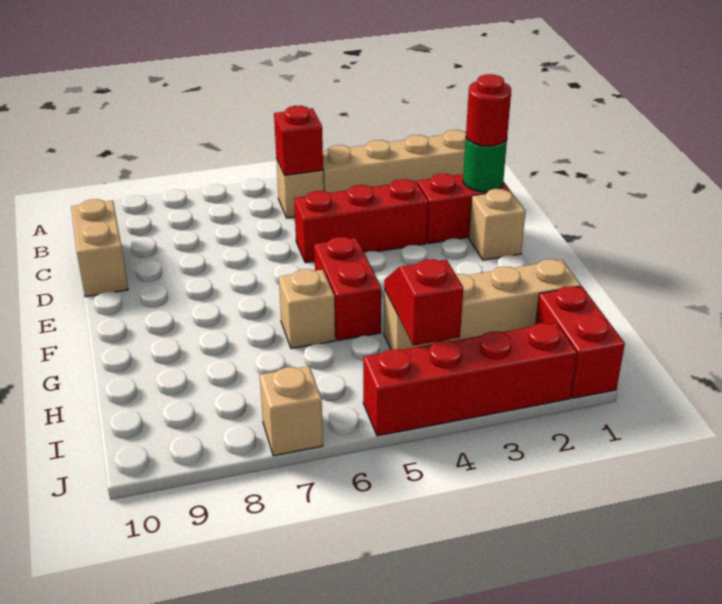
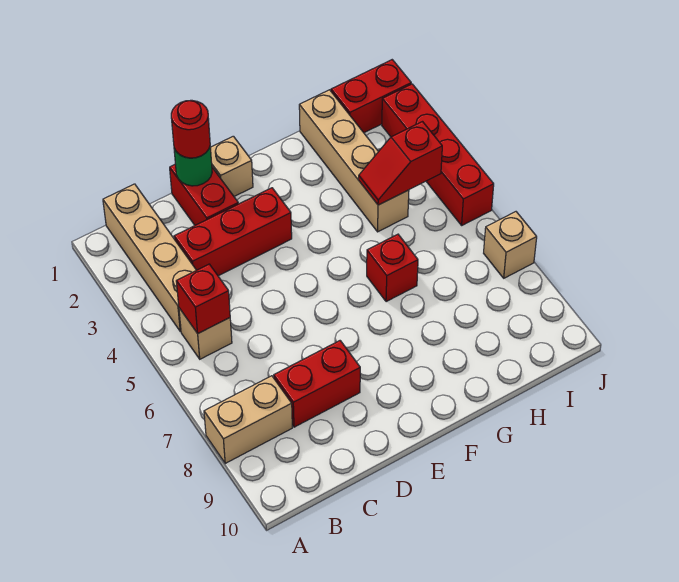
tan brick C10:D10 level 1 -> tan brick A8:B8 level 1
red brick D3:D5 level 1 -> red brick C3:E3 level 1
red brick F5:G5 level 1 -> red brick C8:D8 level 1
tan brick G6 level 1 -> red brick G6 level 1

